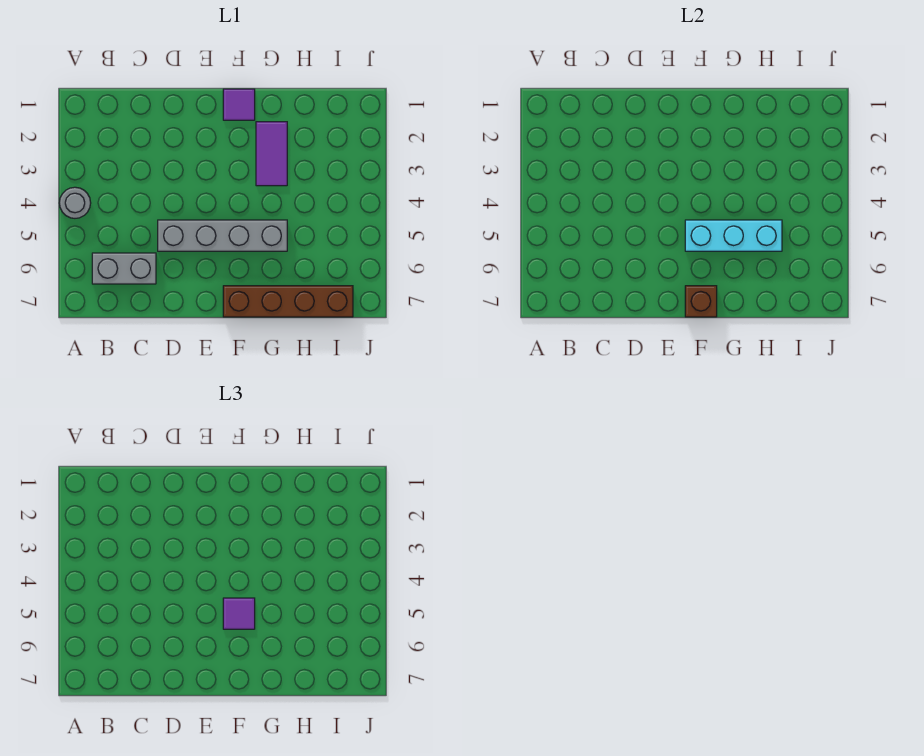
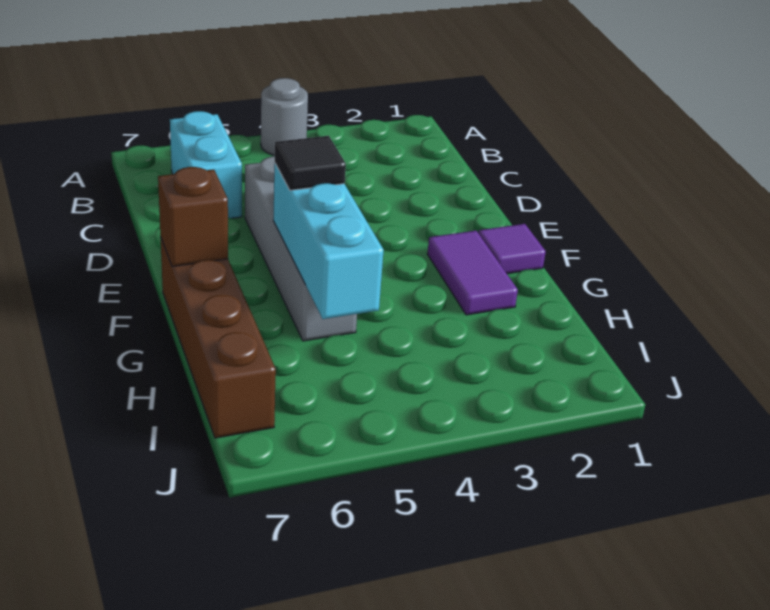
grey brick B6:C6 level 1 -> cyan brick B6:C6 level 1
purple tile F5 level 3 -> black tile F5 level 3
purple tile G2:G3 level 1 -> purple tile F2:G2 level 1

